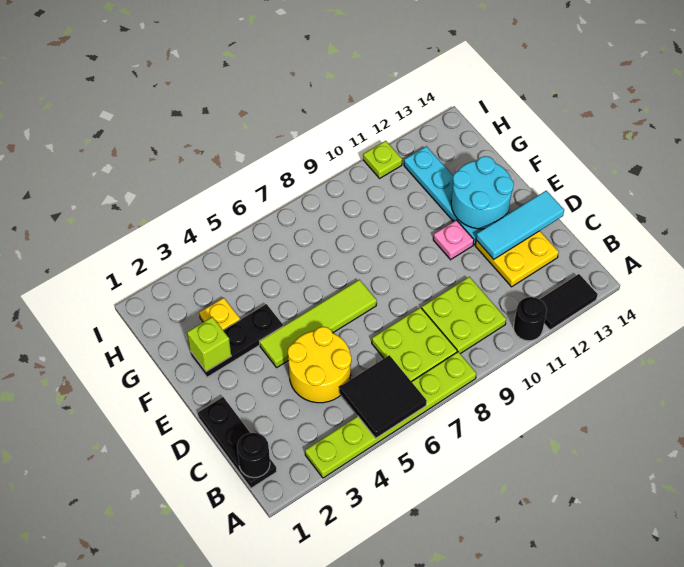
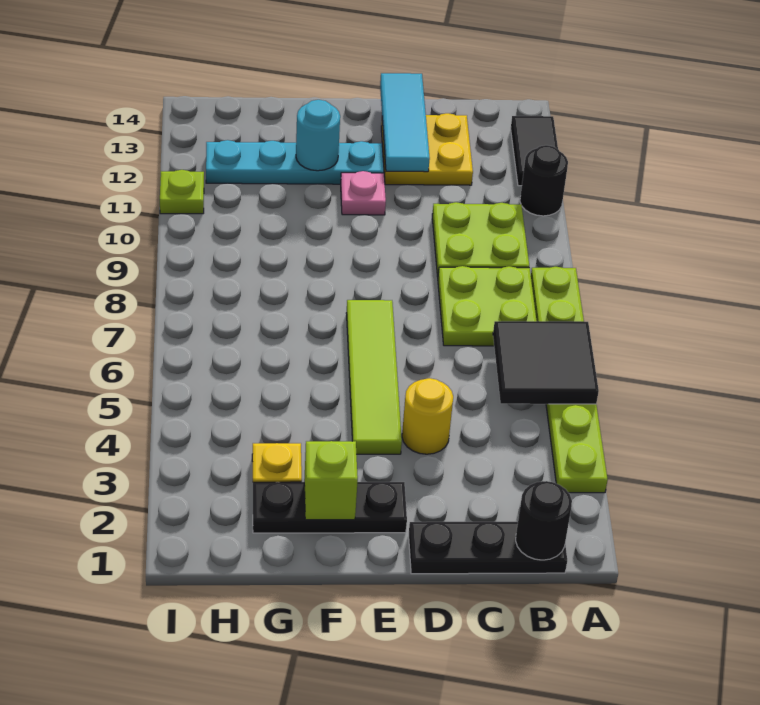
yellow round brick C4:D5 level 1 -> yellow round brick D4 level 1
cyan round brick E12:F13 level 2 -> cyan round brick F12 level 2
black plate F2:F4 level 1 -> black plate E2:G2 level 1

